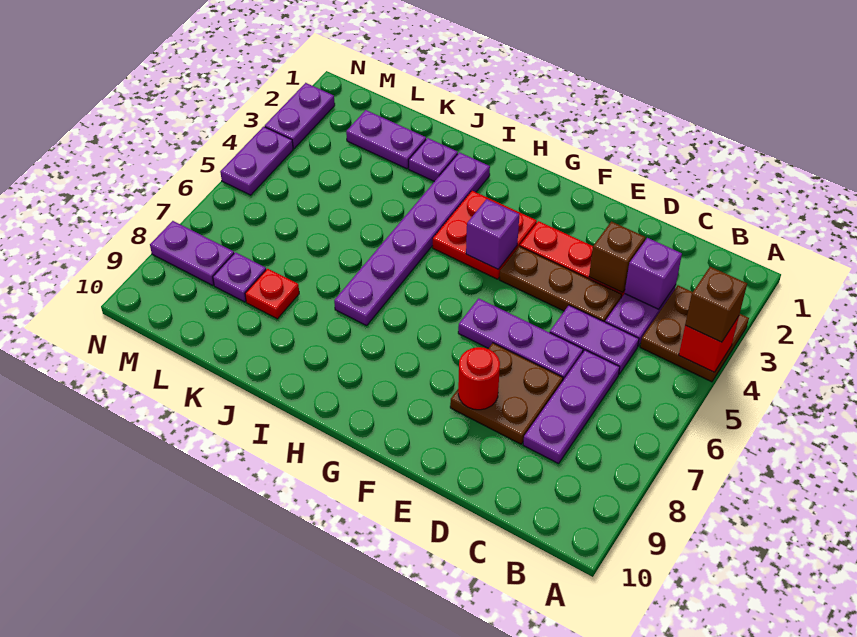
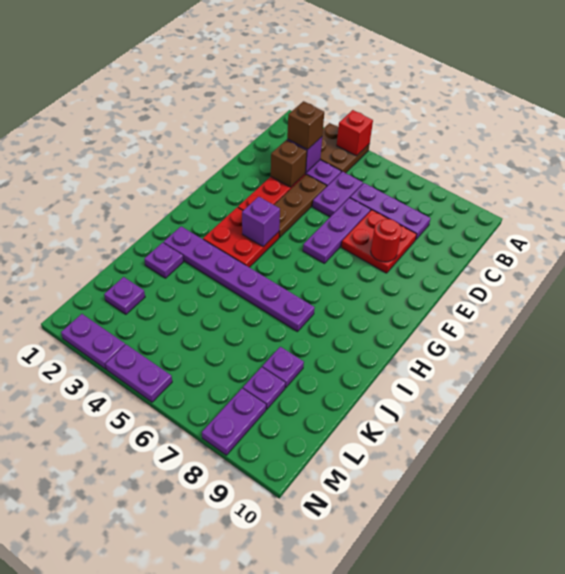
brown brick A4 level 3 -> brown brick C3 level 3
brown plate D7:E8 level 1 -> red plate D7:E8 level 1
purple plate K2:L2 level 1 -> purple plate L2 level 1
red plate K8 level 1 -> purple plate K8 level 1

